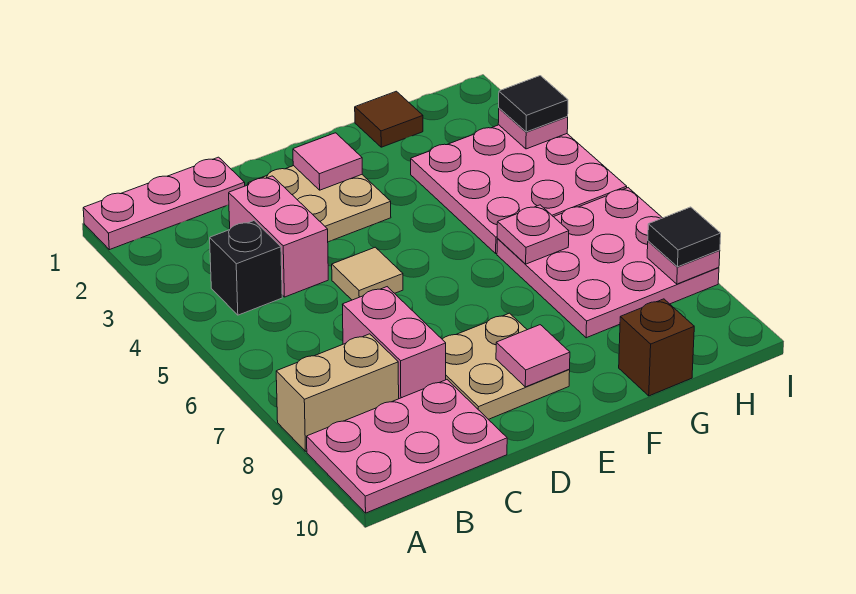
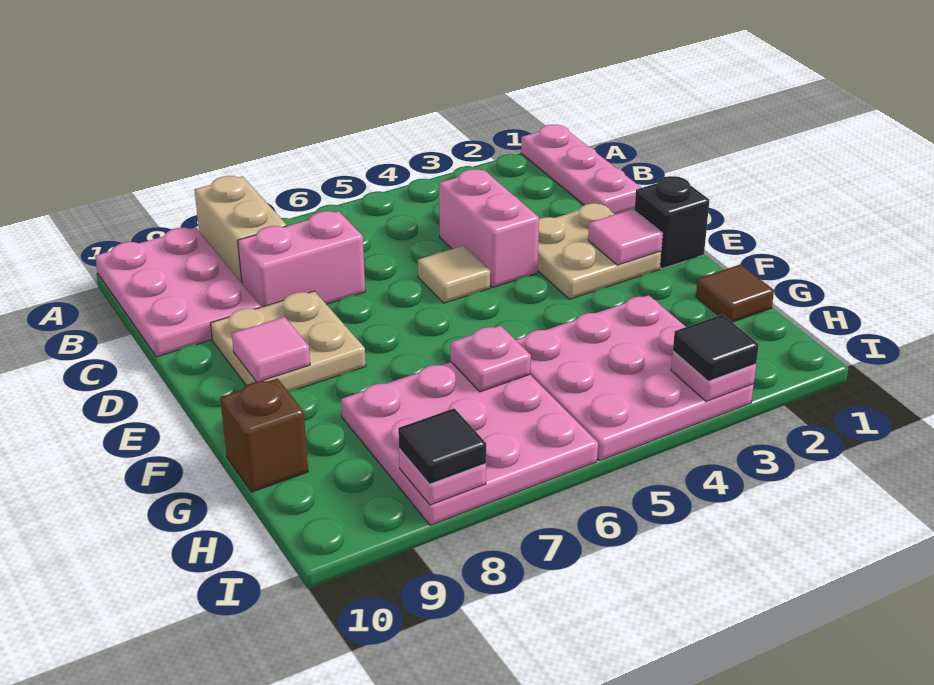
black brick B4 level 1 -> black brick E1 level 1
pink brick C3:C4 level 1 -> pink brick C4:D4 level 1

